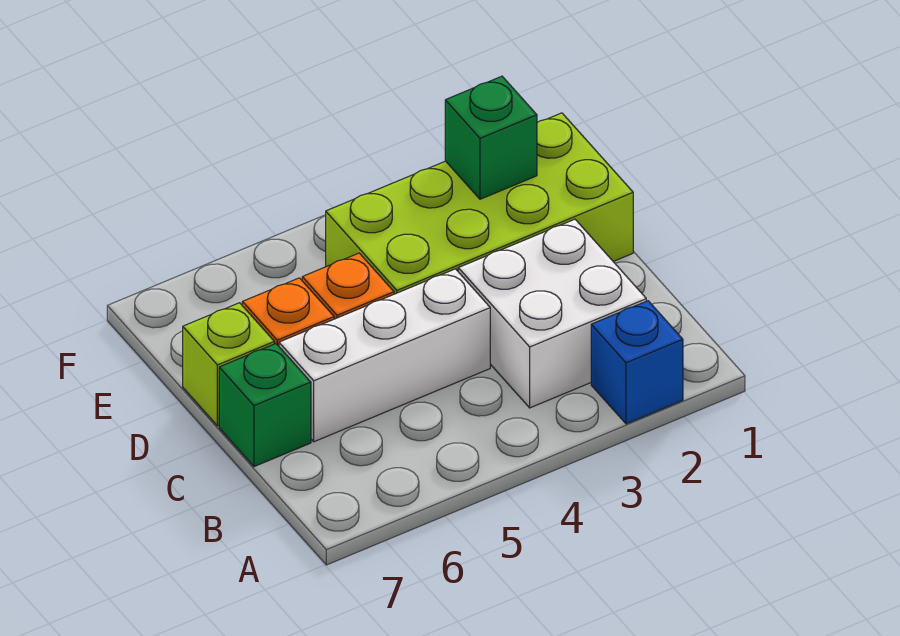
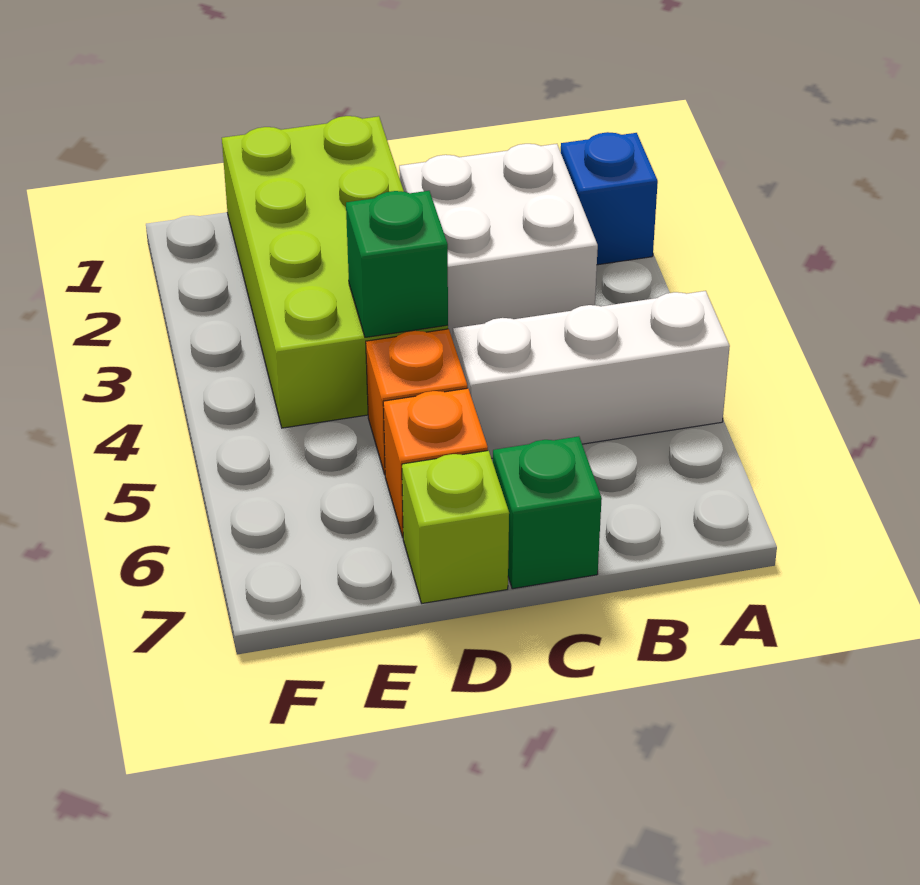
white brick C4:C6 level 1 -> white brick A5:C5 level 1
green brick E2 level 2 -> green brick D4 level 2

